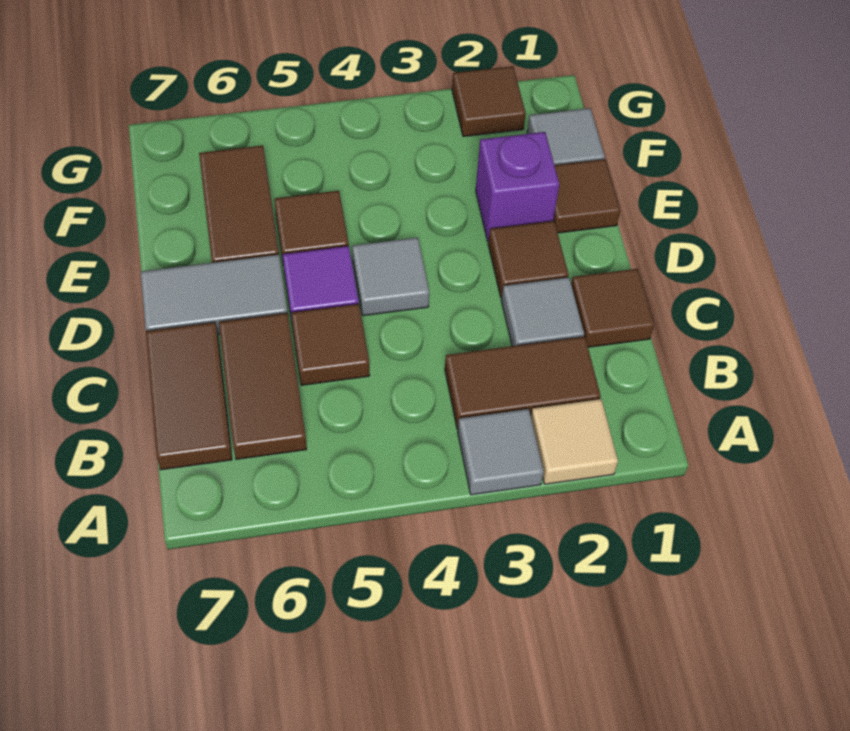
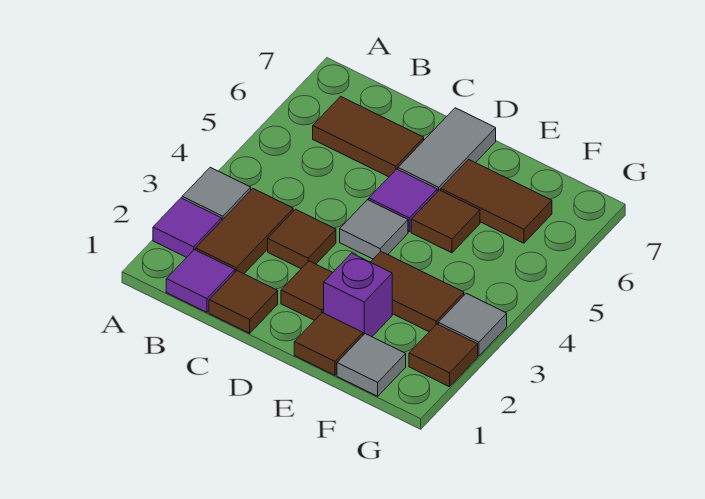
tan tile A2 level 1 -> purple tile A2 level 1
none -> purple tile B1 level 1
brown tile B7:C7 level 1 -> brown tile E3:F3 level 1
grey tile C2 level 1 -> grey tile G3 level 1
brown tile C5 level 1 -> brown tile C3 level 1

